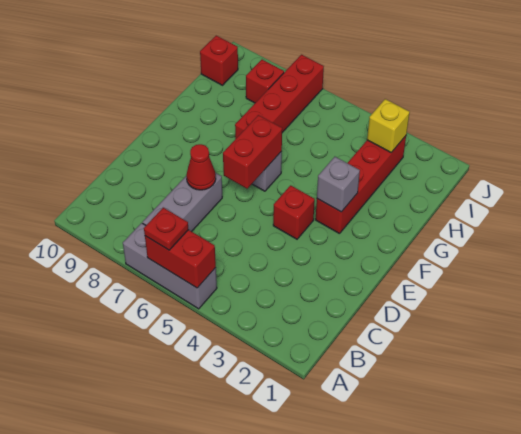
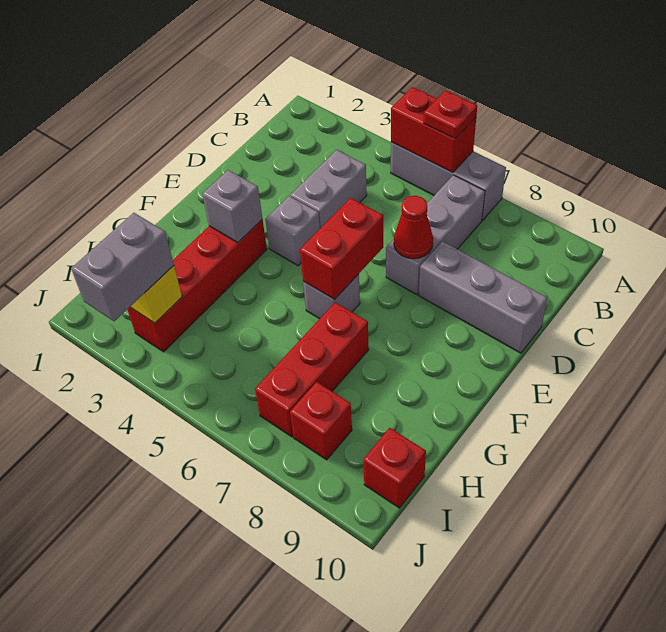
none -> grey brick C4:D4 level 1
none -> grey brick D8:D10 level 1
red brick E4 level 1 -> grey brick E4 level 1
red brick G7:J7 level 1 -> red brick G7:I7 level 1
none -> grey brick I3:J3 level 3

